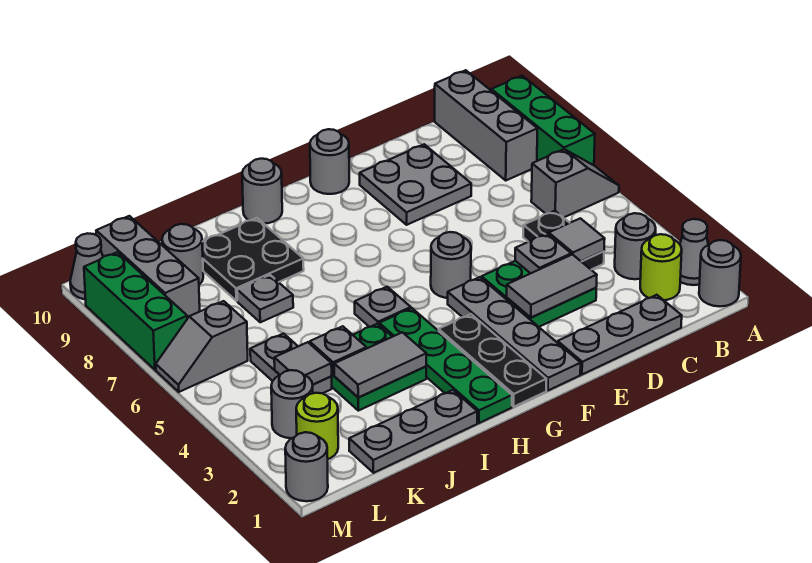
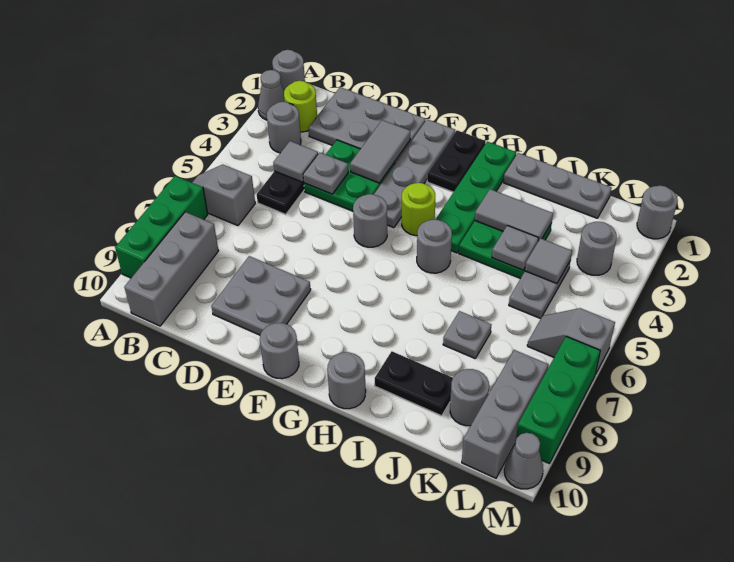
grey plate C1:E1 level 1 -> grey plate C1:E2 level 1
grey tile D3:E3 level 2 -> grey tile E2:E3 level 2
black plate G1:G3 level 1 -> black plate G1:G2 level 1
grey plate H5 level 1 -> grey round brick H5 level 1
black plate I8:J9 level 1 -> black plate I9:J9 level 1
lime round brick L2 level 1 -> lime round brick G4 level 1
grey slope L6:M6 level 1 top L -> grey slope L6:M6 level 1 top M

